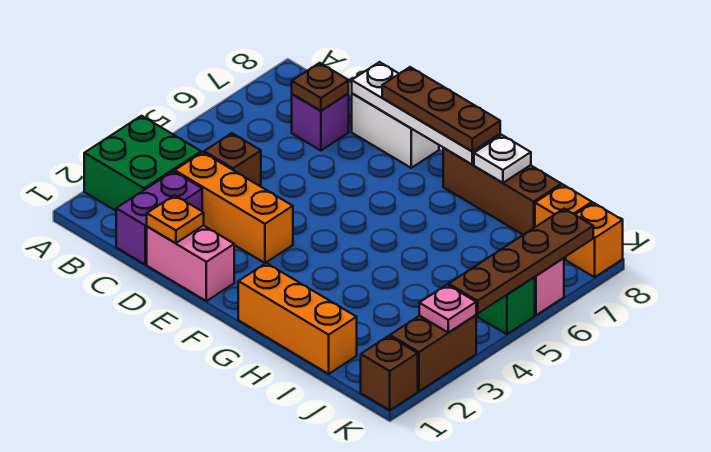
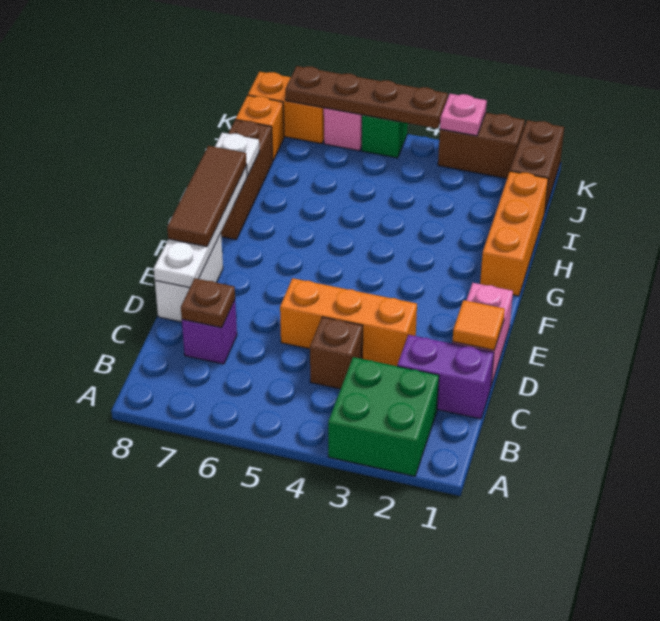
orange brick C3:E3 level 1 -> orange brick D3:D5 level 1
orange plate D1 level 2 -> orange tile D1 level 2
brown plate E8:G8 level 3 -> brown tile E8:G8 level 3
brown brick K1 level 1 -> brown brick J1:K1 level 1
orange brick K8 level 1 -> orange brick K7:K8 level 1

